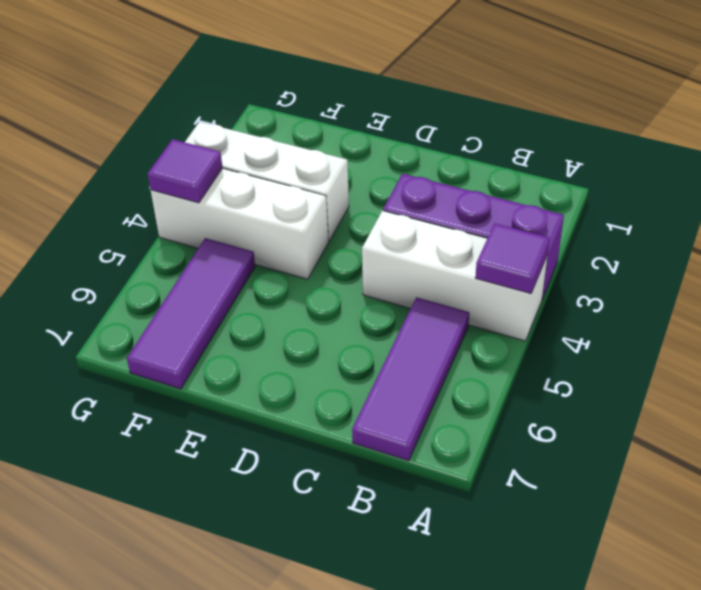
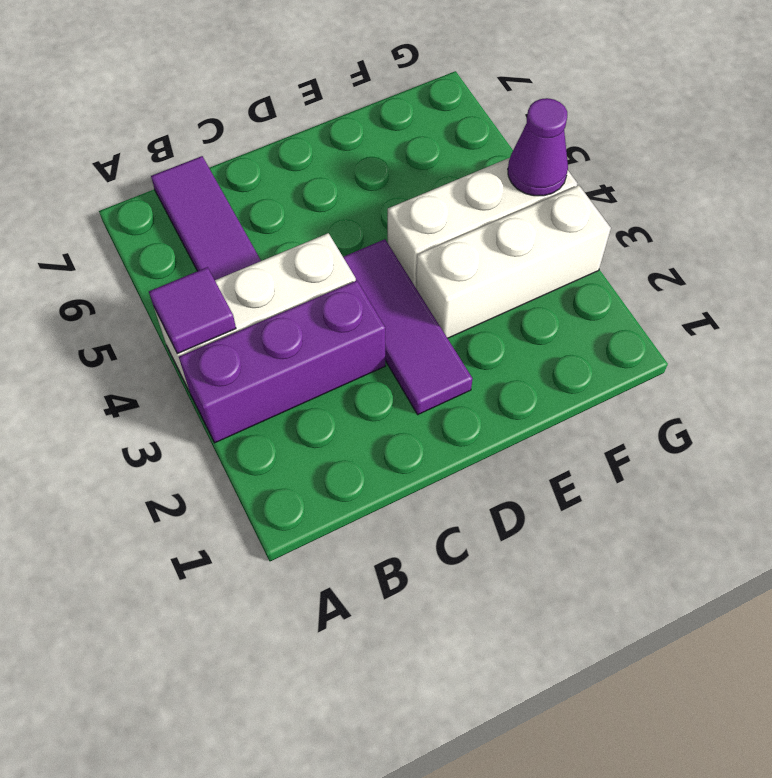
purple tile F5:F7 level 1 -> purple tile D2:D4 level 1
purple tile G4 level 2 -> purple cone G4 level 2

